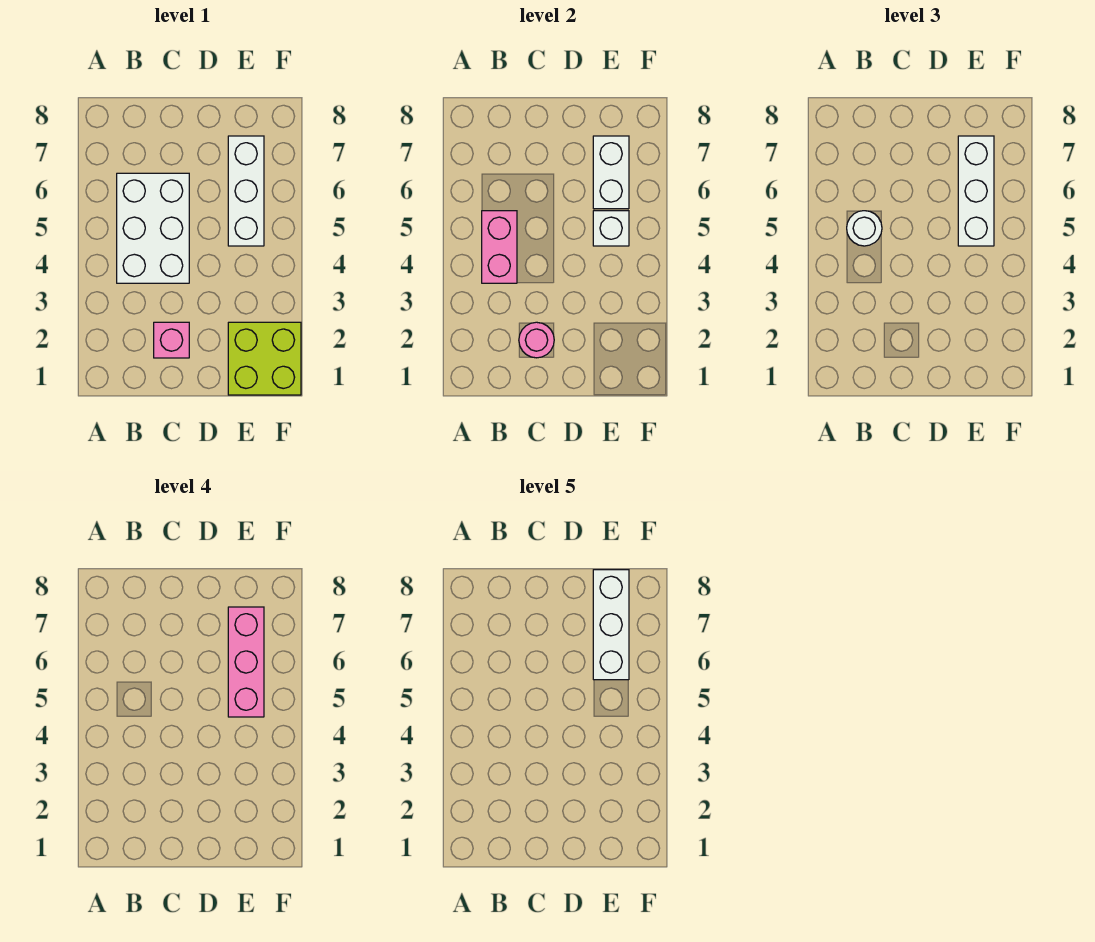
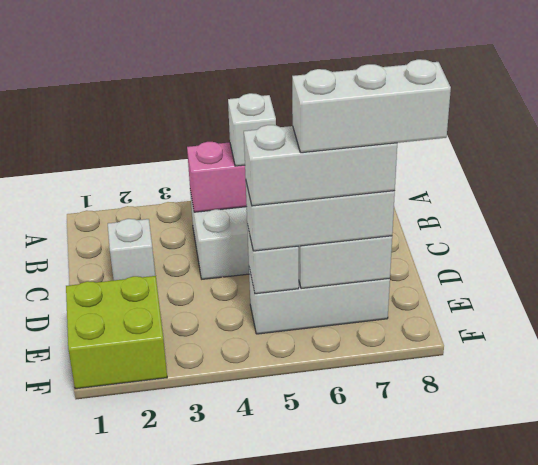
white round brick B5 level 3 -> white brick B5 level 3
pink brick C2 level 1 -> white brick C2 level 1
pink round brick C2 level 2 -> none
pink brick E5:E7 level 4 -> white brick E5:E7 level 4

